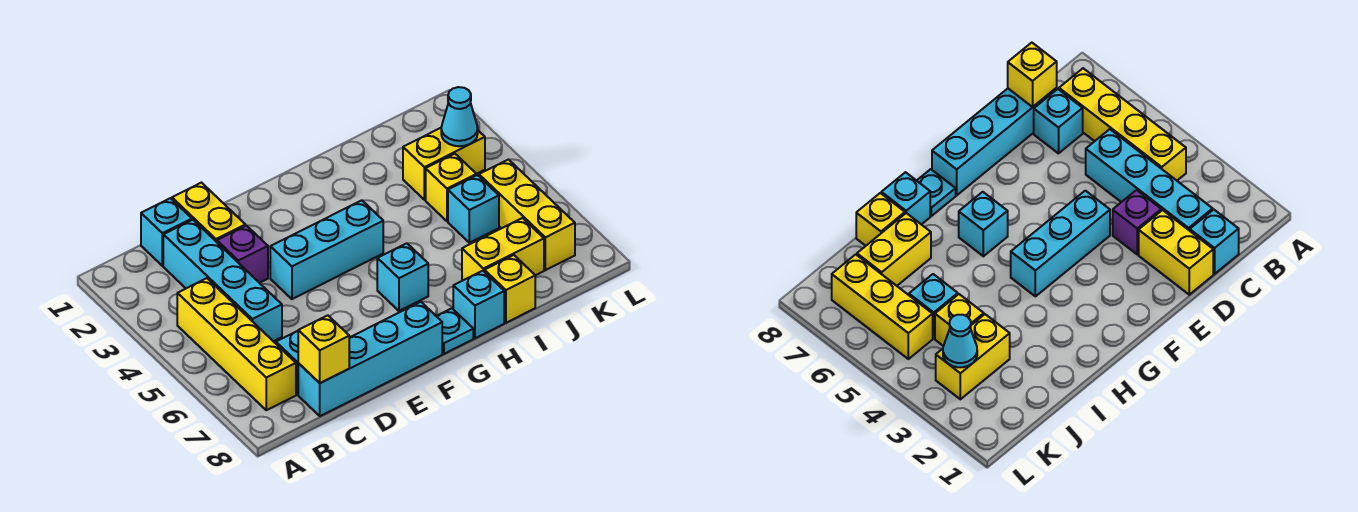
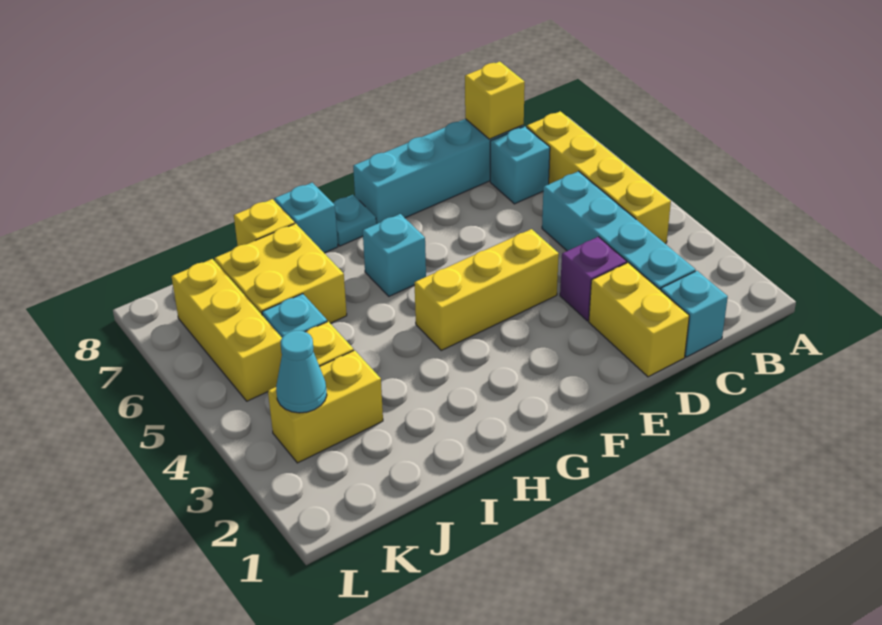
cyan brick E4:G4 level 1 -> yellow brick E4:G4 level 1
yellow brick I7:J7 level 1 -> yellow brick I6:J7 level 1

